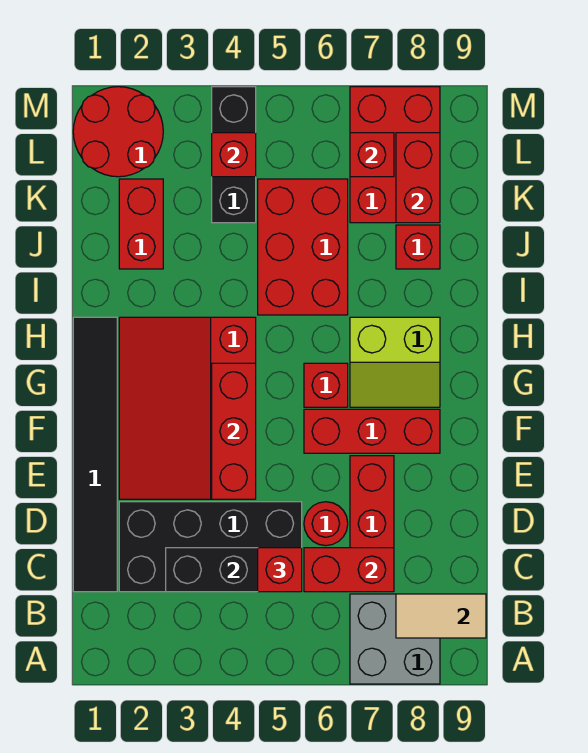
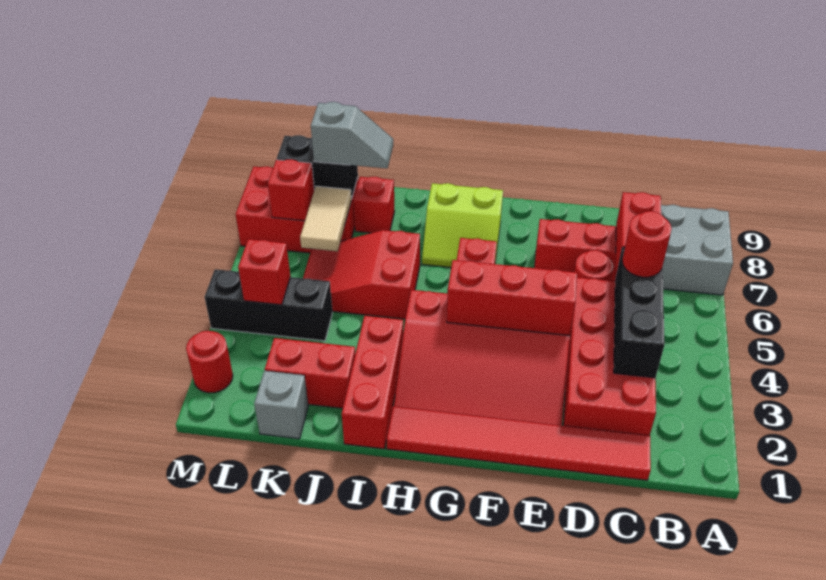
tan tile B8:B9 level 2 -> tan tile K6:K7 level 2
black tile C1:H1 level 1 -> red tile C1:H1 level 1
black brick C2:D5 level 1 -> red brick C2:D5 level 1
red brick C5 level 3 -> red round brick C5 level 3
red brick F6:F8 level 1 -> red brick I1:I3 level 1
lime slope G7:H8 level 1 top H -> lime slope G7:H8 level 1 top 8
red brick I5:K6 level 1 -> red slope I5:K6 level 1 top I
none -> grey slope J8:K8 level 3 top K
none -> grey brick K1 level 1
red brick K8:L8 level 2 -> black brick K8:L8 level 2
red round brick L1:M2 level 1 -> red round brick M2 level 1

